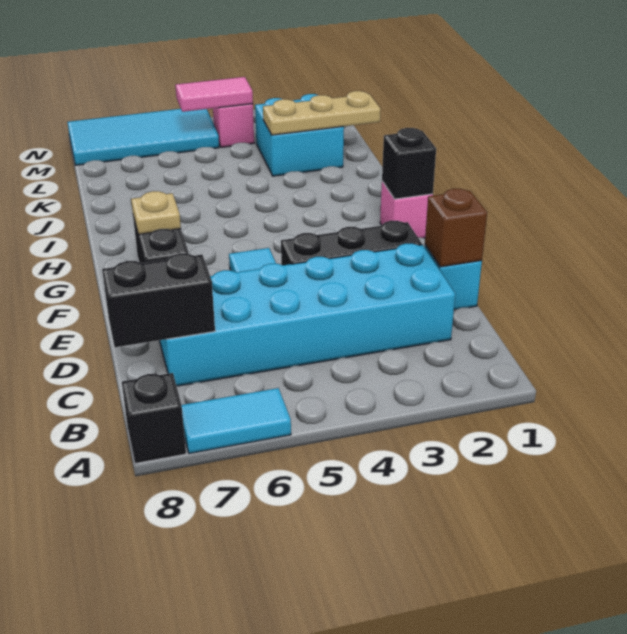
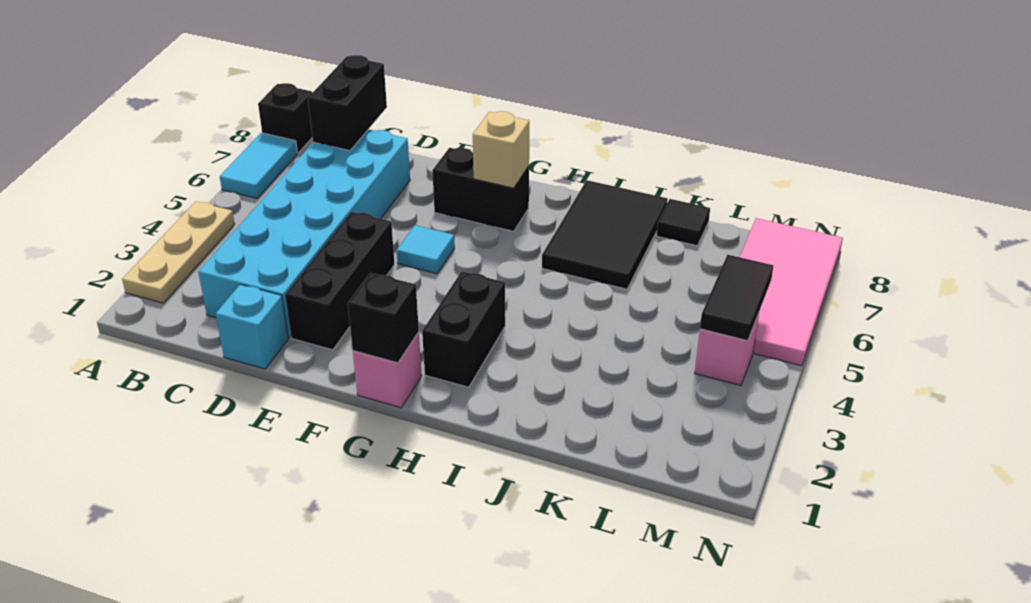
brown brick D1 level 2 -> none
tan plate G7 level 2 -> tan brick G7 level 2
none -> black brick H2:H3 level 1
none -> black tile I6:J8 level 1
tan plate K1:K3 level 2 -> tan plate A2:A4 level 1
cyan brick K2:L3 level 1 -> none
none -> black tile K8 level 1
pink tile M4:M5 level 2 -> black tile M4:M5 level 2
cyan tile M5:N8 level 1 -> pink tile M5:N8 level 1

